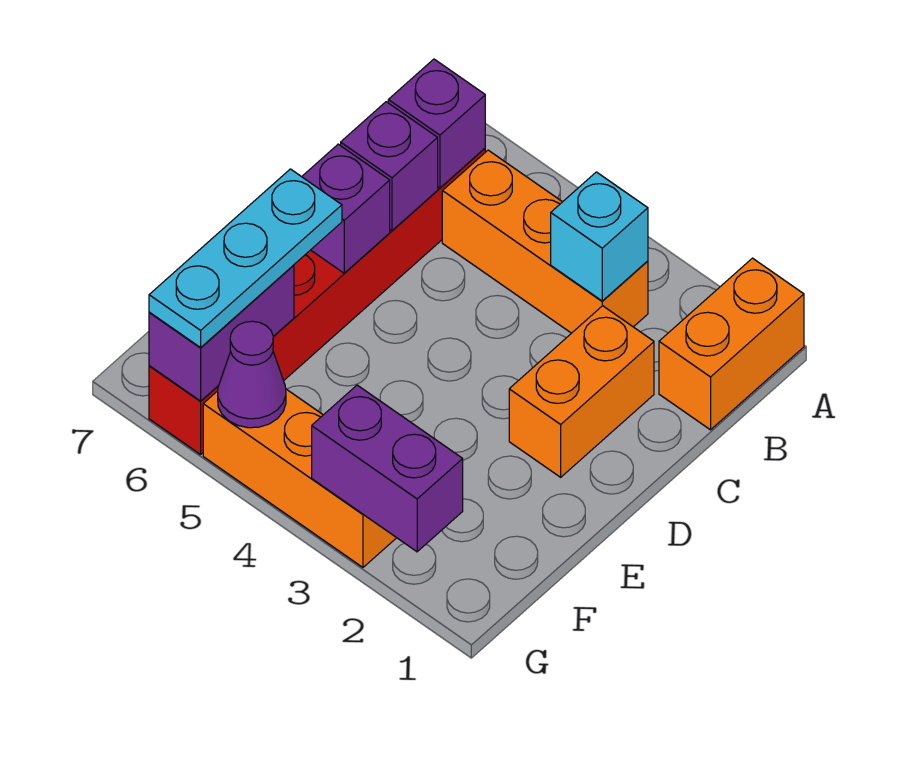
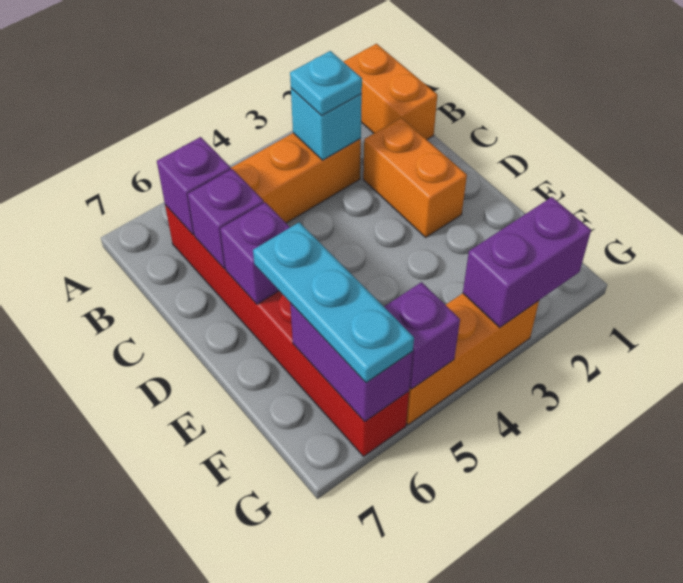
none -> cyan plate B3 level 3
purple cone G5 level 2 -> purple brick G5 level 2

